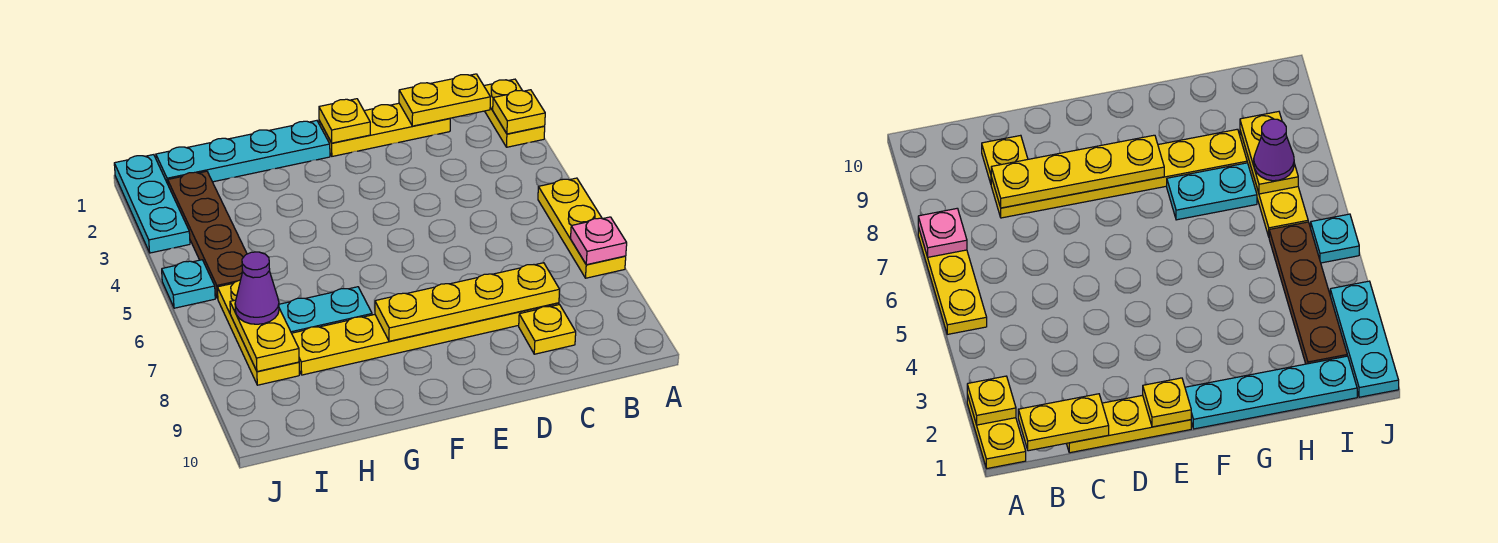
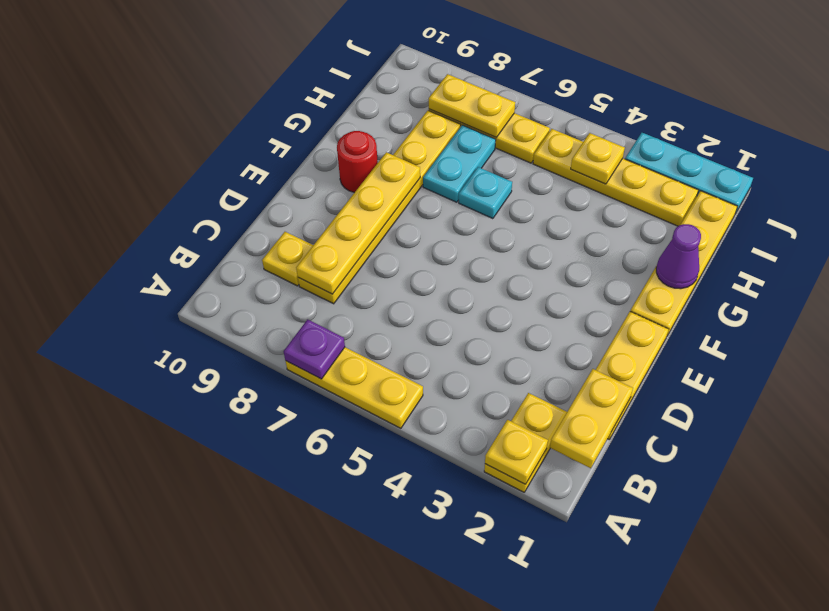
yellow plate A1:A2 level 1 -> yellow plate A2:B2 level 1
pink plate A7 level 2 -> purple plate A7 level 2
yellow plate E1 level 2 -> yellow plate I4 level 2
cyan plate F1:I1 level 1 -> yellow plate F1:I1 level 1
none -> red round brick F9 level 1
brown plate I2:I5 level 1 -> yellow plate I2:I5 level 1
purple cone I7 level 3 -> purple cone G1 level 2
cyan plate J5 level 1 -> cyan plate G6 level 1

